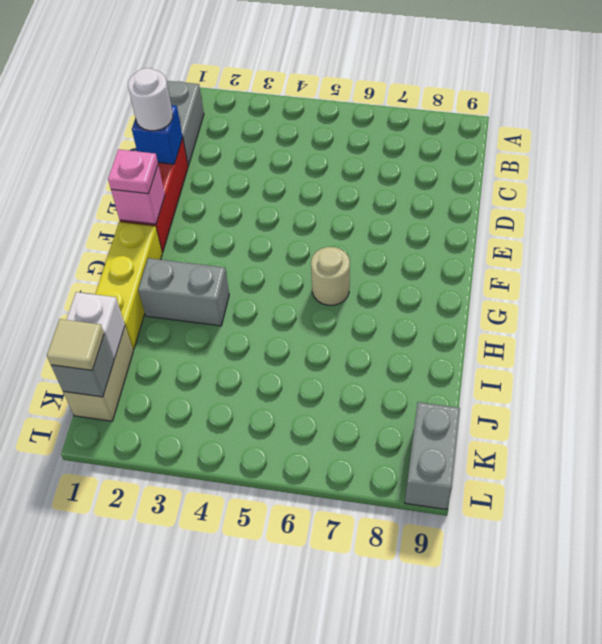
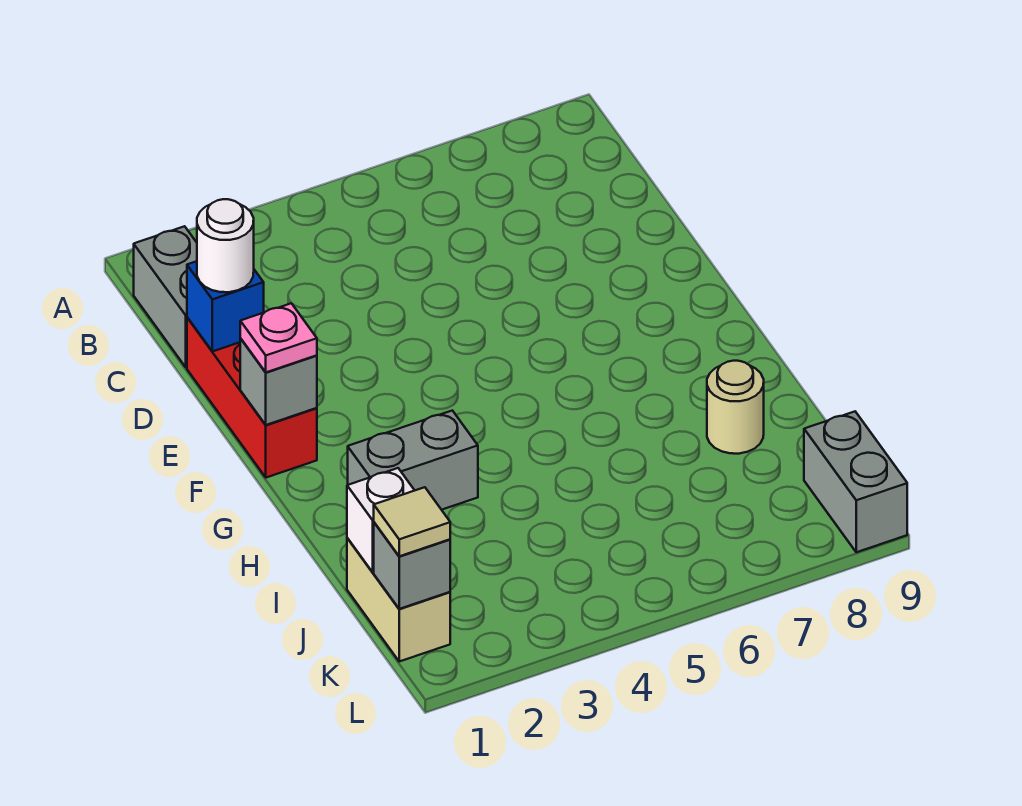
pink brick F1 level 2 -> grey brick F1 level 2
yellow brick G1:I1 level 1 -> none
tan round brick G6 level 1 -> tan round brick I8 level 1

